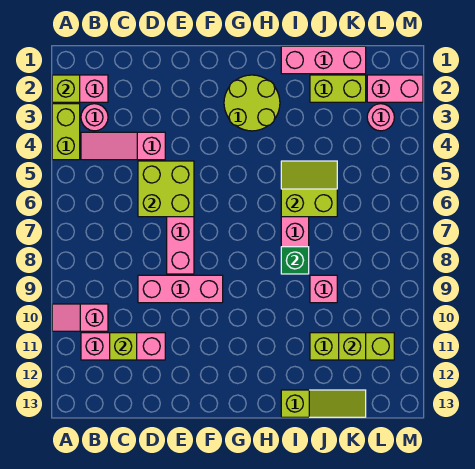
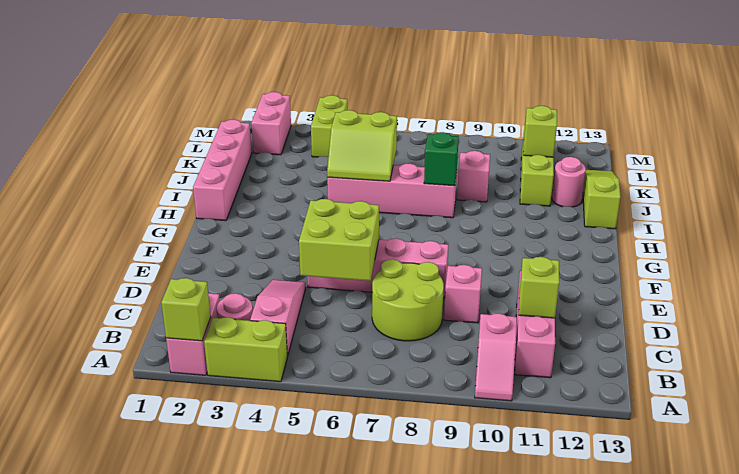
pink slope B4:D4 level 1 top D -> pink slope B4:D4 level 1 top B
pink brick D9:F9 level 1 -> pink brick D9 level 1
lime round brick G2:H3 level 1 -> lime round brick C7:D8 level 1
pink brick I1:K1 level 1 -> pink brick H1:K1 level 1
lime slope I5:J6 level 2 top 6 -> lime slope I5:J6 level 2 top J
lime brick J2:K2 level 1 -> lime brick L4:M4 level 1
pink round brick L3 level 1 -> pink round brick J12 level 1

